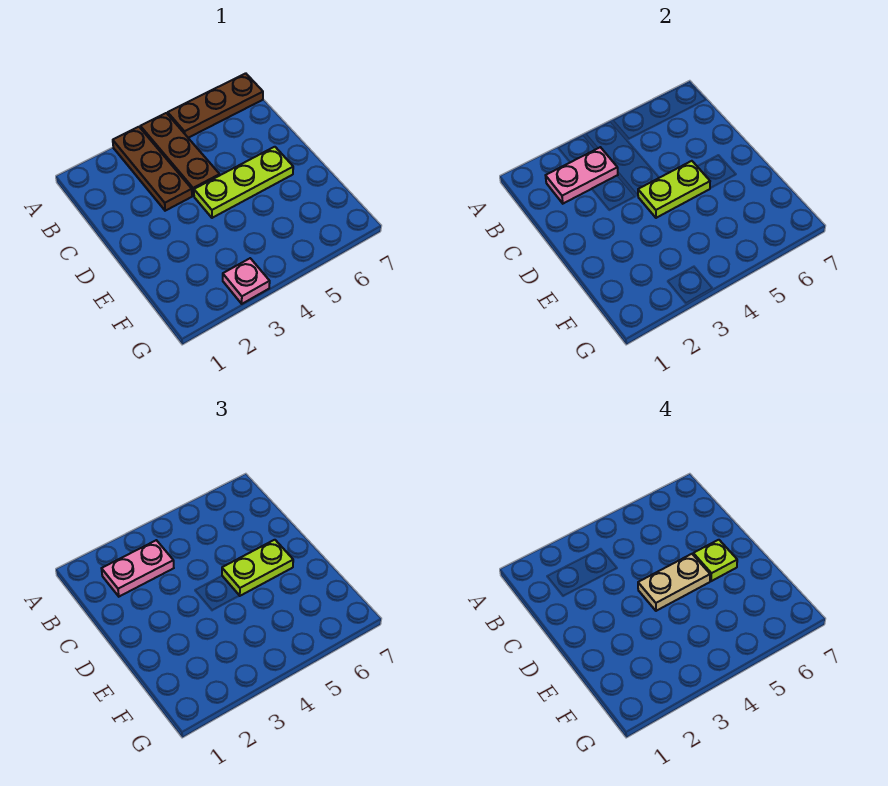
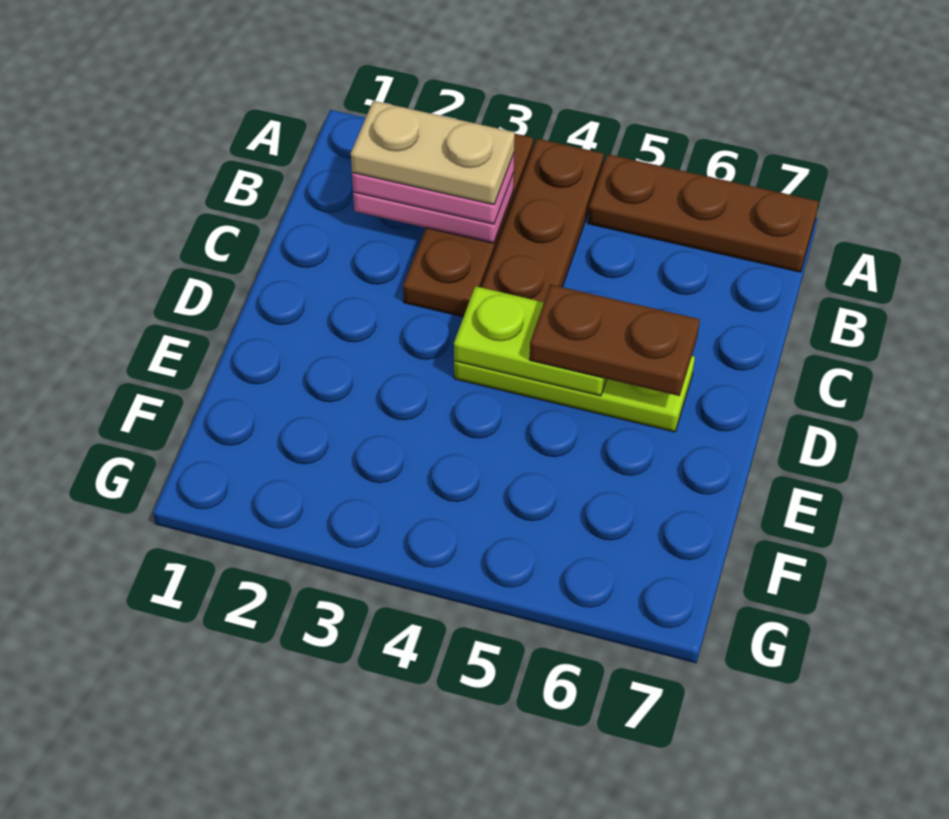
tan plate D4:D5 level 4 -> tan plate B2:B3 level 4
lime plate D5:D6 level 3 -> brown plate D5:D6 level 3
lime plate D6 level 4 -> none
pink plate G3 level 1 -> none

